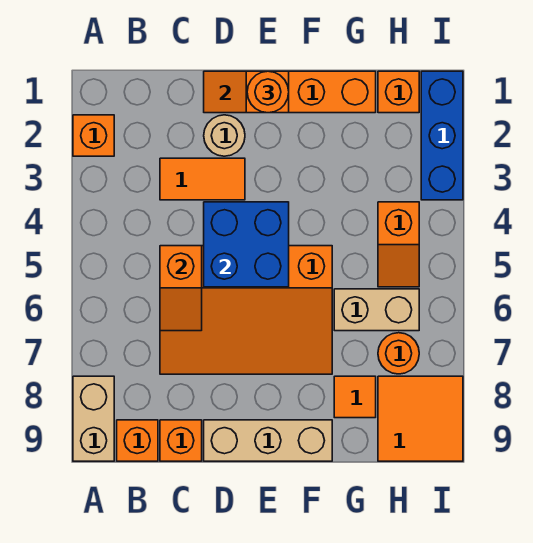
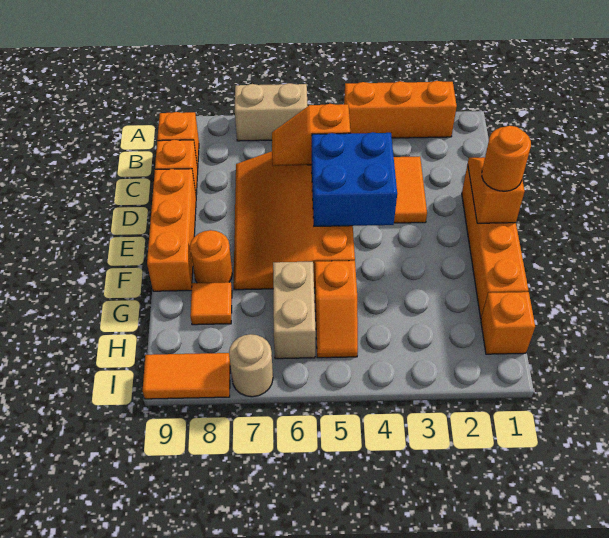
orange brick A2 level 1 -> orange brick A2:A4 level 1
tan brick A8:A9 level 1 -> tan brick A6:A7 level 1
tan round brick D2 level 1 -> tan round brick I7 level 1
tan brick D9:F9 level 1 -> orange brick D9:F9 level 1
orange slope H4:H5 level 1 top 4 -> orange slope G5:H5 level 1 top G
orange round brick H7 level 1 -> orange round brick F8 level 1
orange tile H8:I9 level 1 -> orange tile I8:I9 level 1
blue brick I1:I3 level 1 -> none

